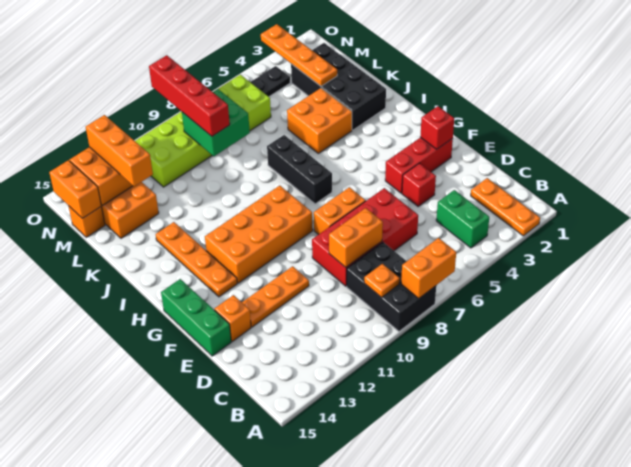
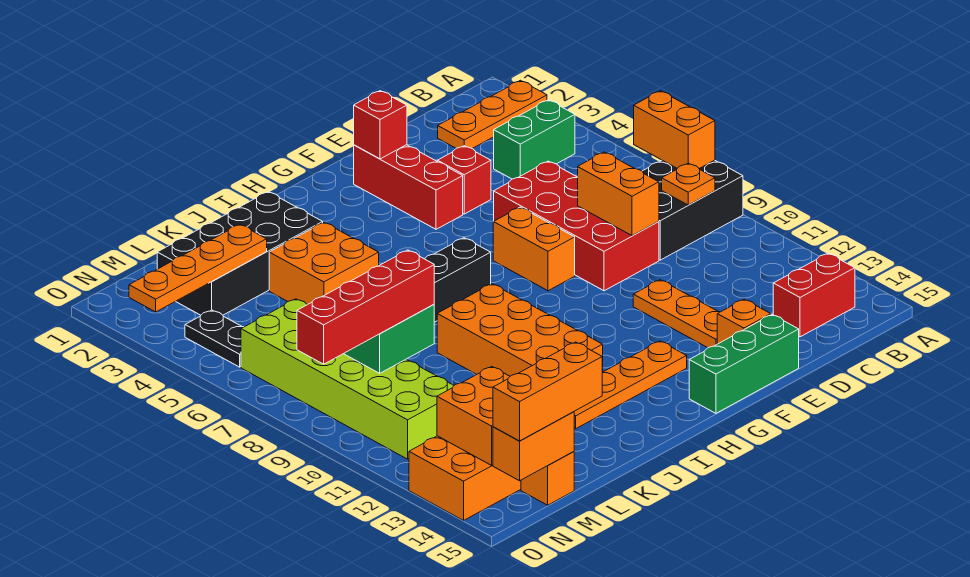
none -> red brick B14:C14 level 1
orange brick G9:H12 level 1 -> orange brick I9:J12 level 1
orange brick L13:N13 level 3 -> orange brick L15:N15 level 3

